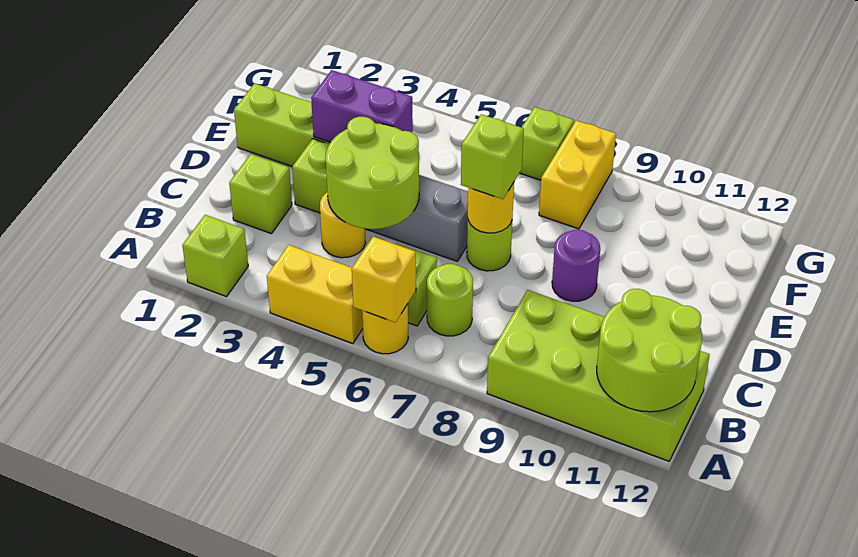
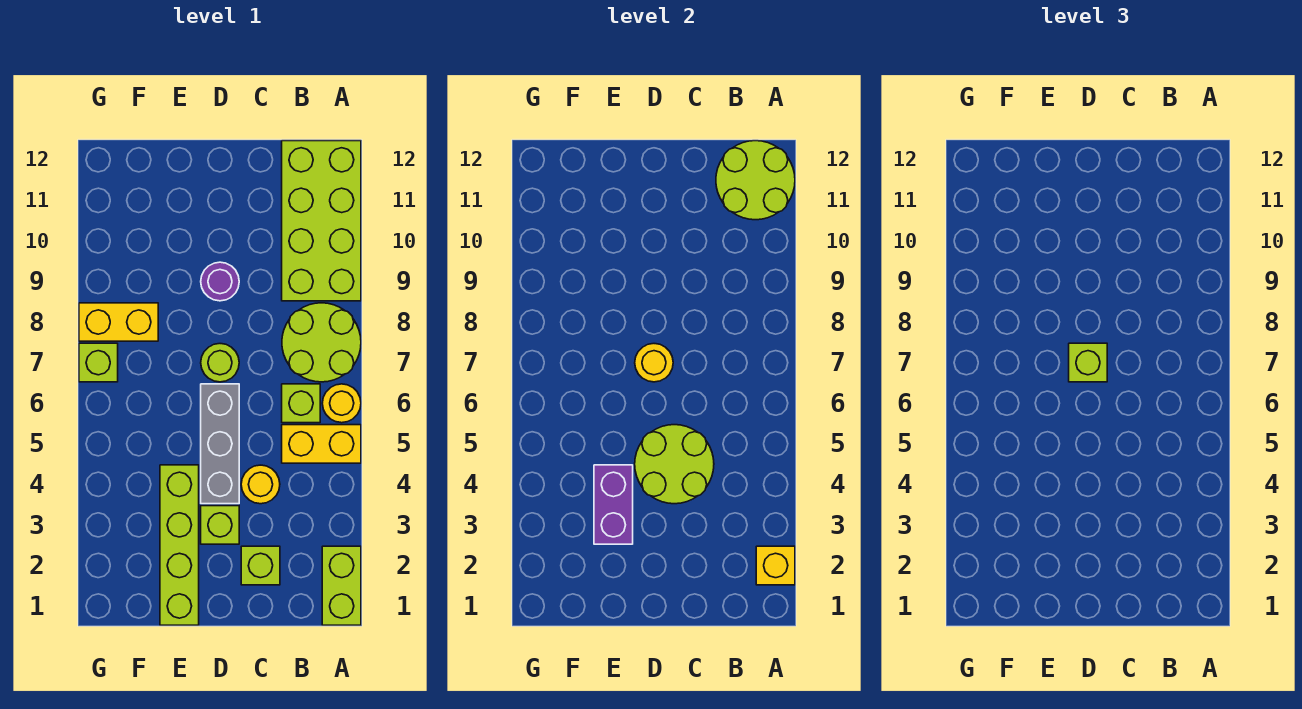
lime brick A2 level 1 -> lime brick A1:A2 level 1
yellow brick A4:A5 level 1 -> yellow brick A5:B5 level 1
yellow brick A6 level 2 -> yellow brick A2 level 2
lime round brick B7 level 1 -> lime round brick A7:B8 level 1

